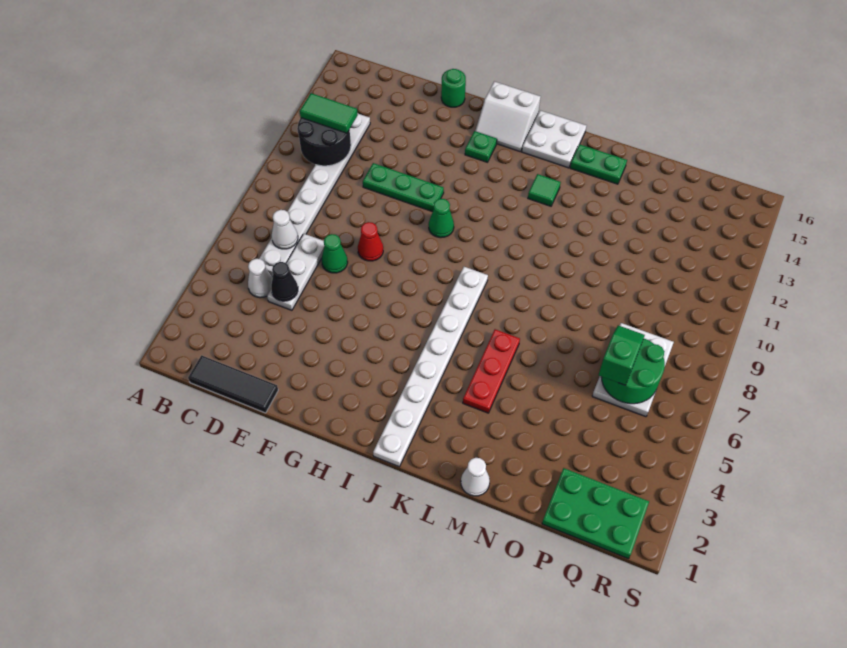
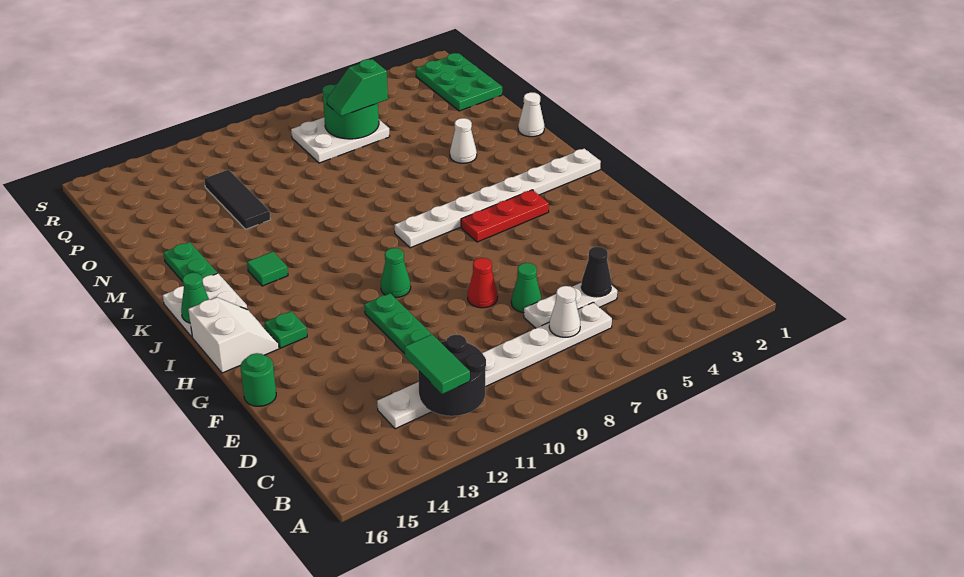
black tile C1:E1 level 1 -> black tile N12:P12 level 1
white cone C5 level 1 -> white cone M4 level 1
none -> green cone J16 level 2
red plate L4:L6 level 1 -> red plate I4:I6 level 1

